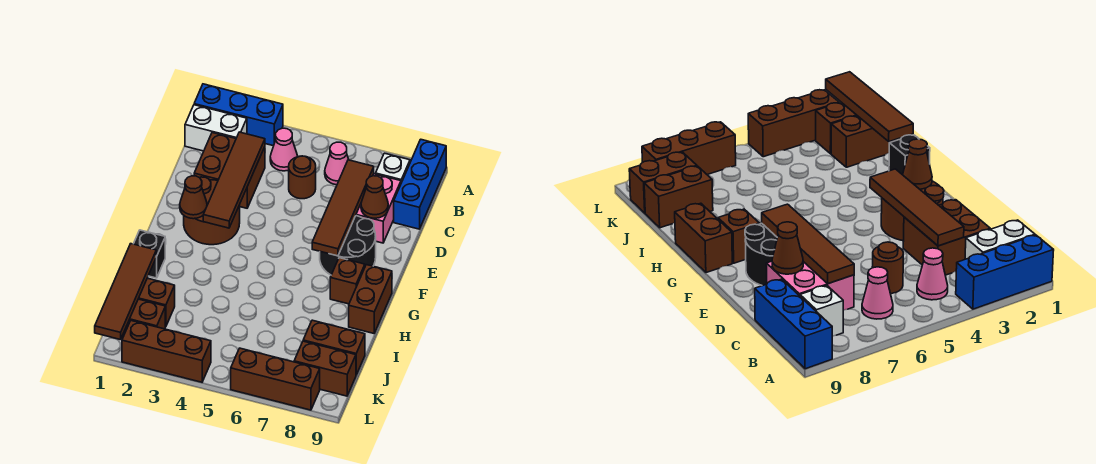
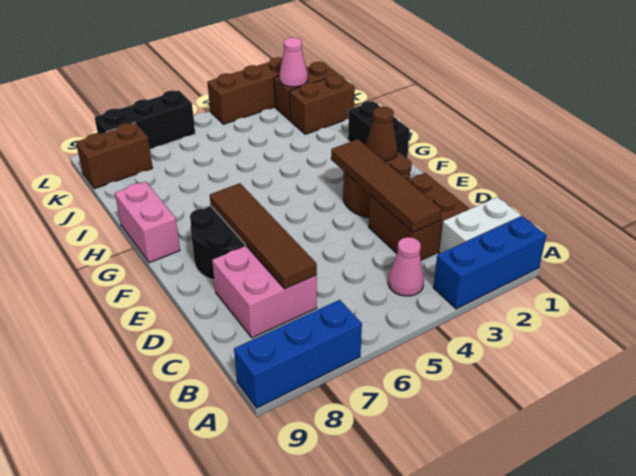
blue brick A9:C9 level 1 -> blue brick A7:A9 level 1
pink cone B6 level 1 -> pink cone K2 level 2
white brick B8 level 1 -> none
brown round brick C5 level 1 -> none
brown cone D8 level 2 -> none
brown brick G8 level 1 -> none
brown brick G9:H9 level 1 -> pink brick G9:H9 level 1
black brick H1 level 1 -> black brick G1:H1 level 1
brown tile I1:L1 level 2 -> none
brown brick J8:J9 level 1 -> none
brown brick L6:L8 level 1 -> black brick L6:L8 level 1

